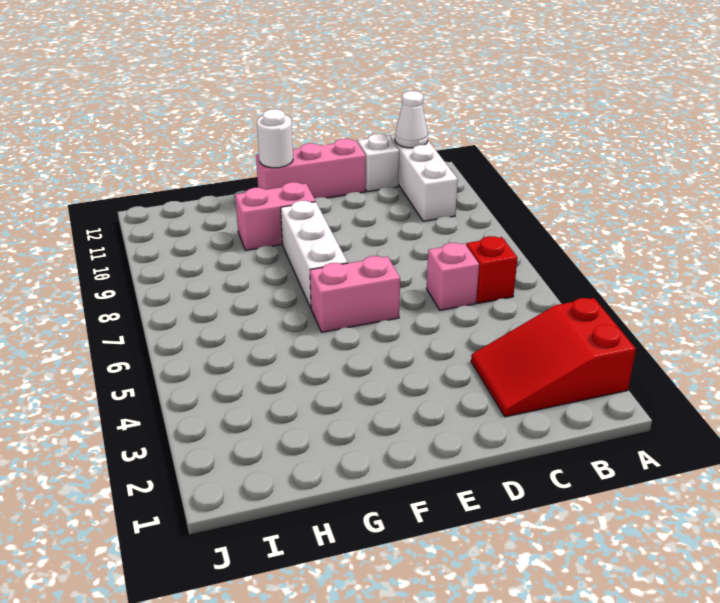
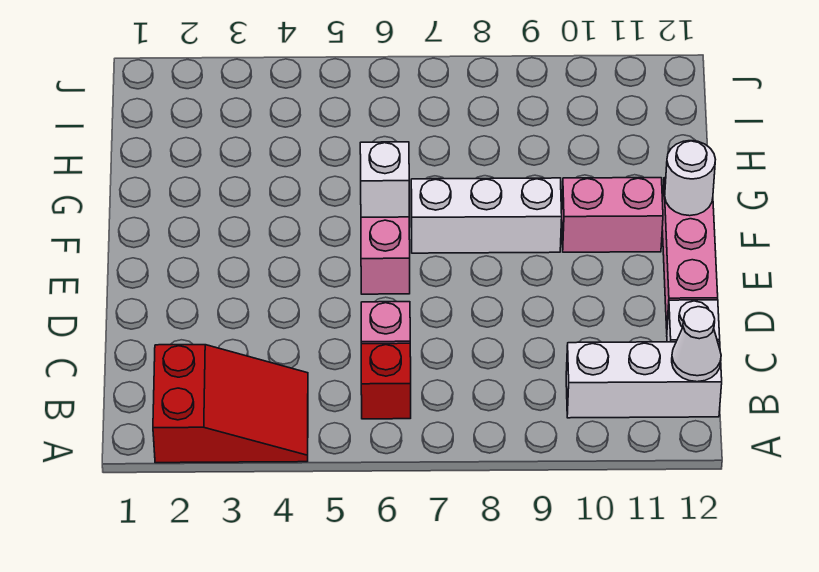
red slope A2:C3 level 1 top A -> red slope A2:B4 level 1 top 2
none -> white brick F6 level 2
pink brick F10:G10 level 1 -> pink brick F10:F11 level 1

